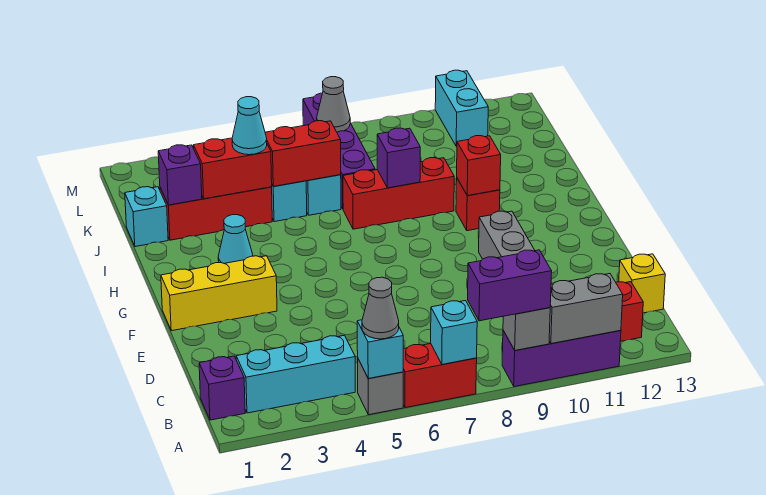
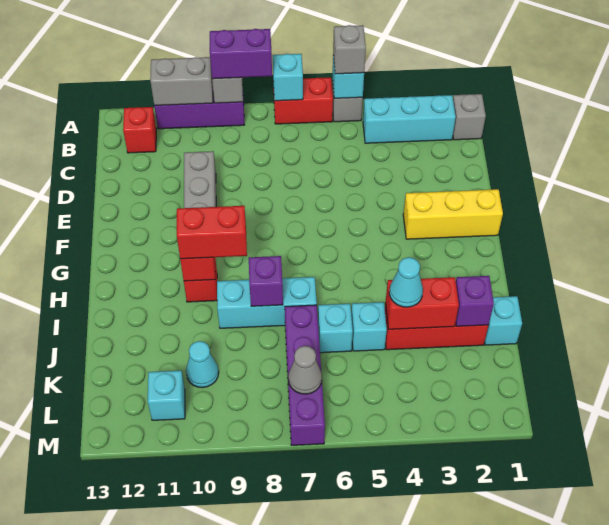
grey cone A5 level 3 -> grey brick A5 level 3
purple brick B1 level 1 -> grey brick B1 level 1
yellow brick C13 level 1 -> none
cyan cone H3 level 1 -> cyan cone K10 level 1
red brick I7:I9 level 1 -> cyan brick I7:I9 level 1
red brick J5:J6 level 2 -> red brick H9:H10 level 3
cyan brick L11:M11 level 1 -> cyan brick L11 level 1

